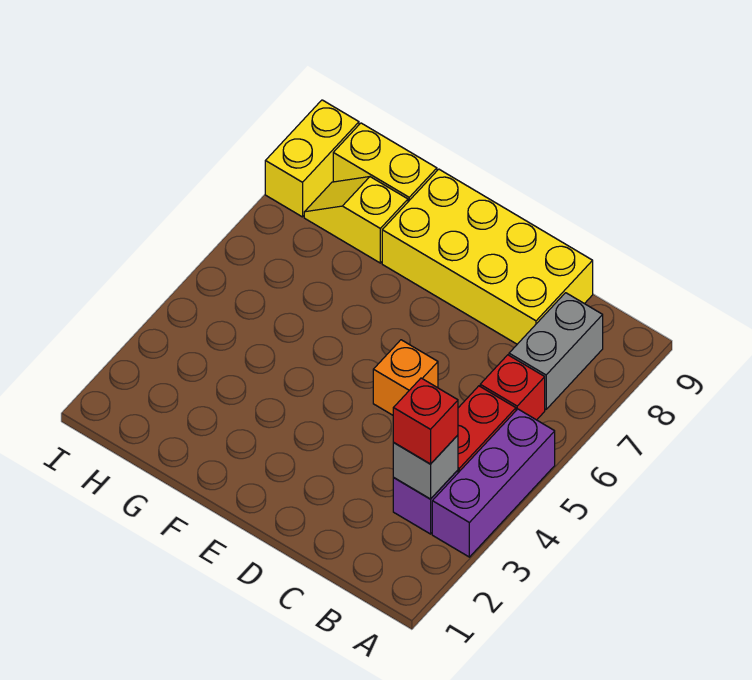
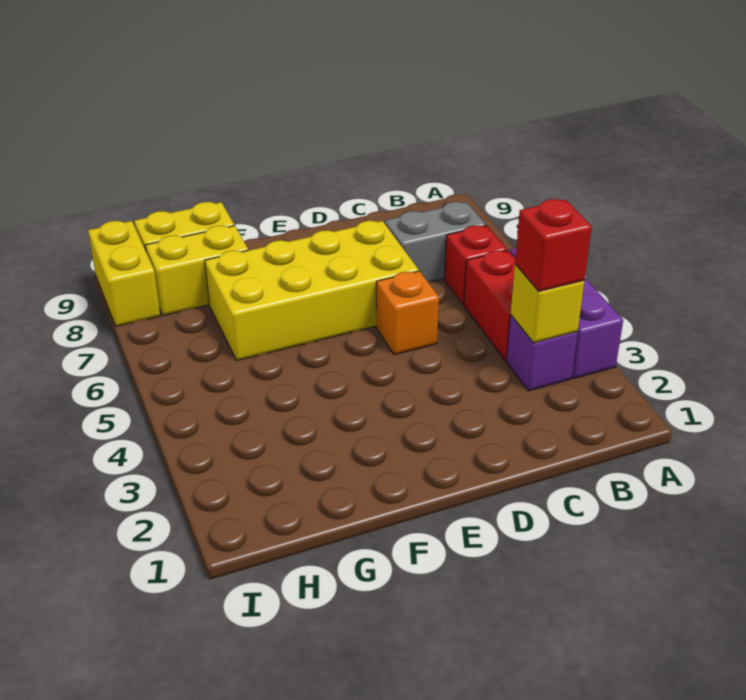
grey brick B3 level 2 -> yellow brick B3 level 2
grey brick B7:B8 level 1 -> grey brick B7:C7 level 1
yellow brick C8:F9 level 1 -> yellow brick D6:G7 level 1
yellow slope G8:H8 level 1 top G -> yellow brick G8:H8 level 1

